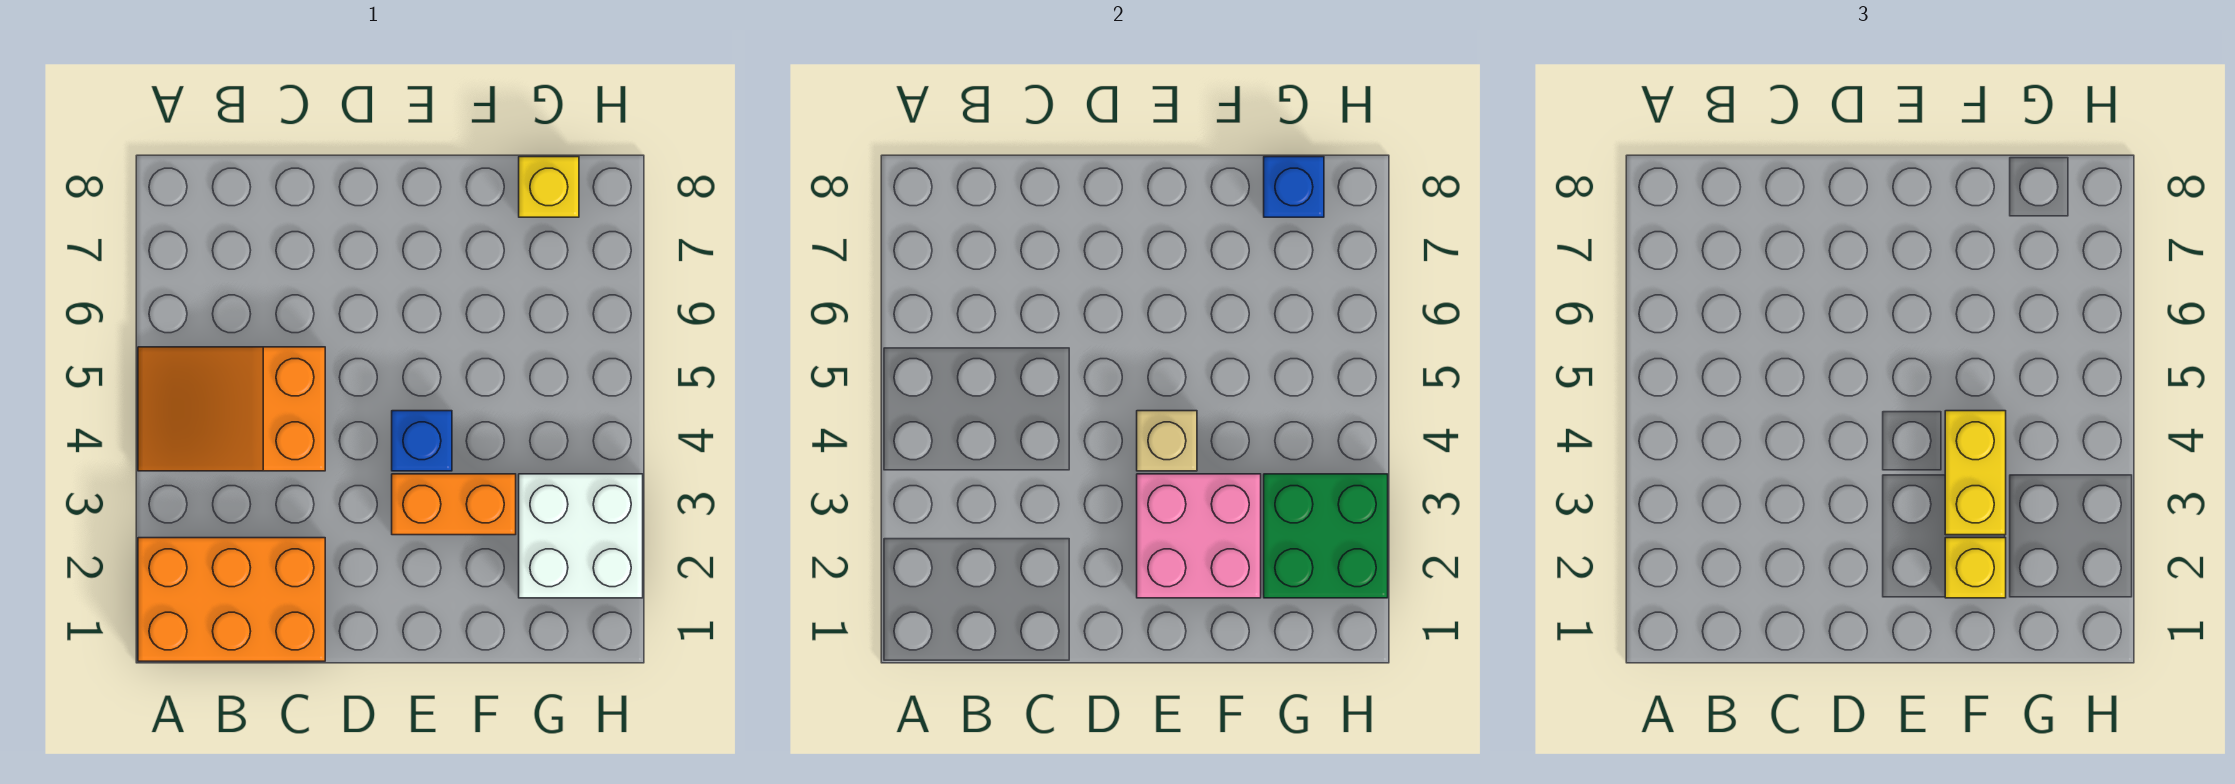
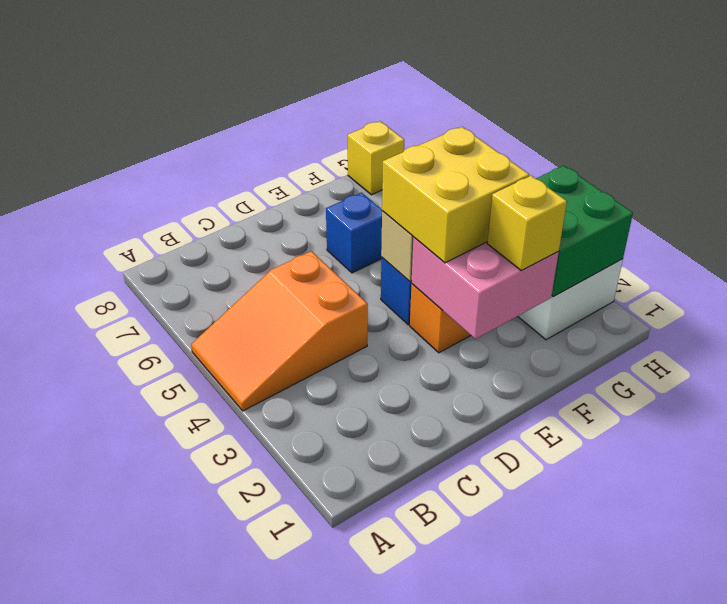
orange brick A1:C2 level 1 -> none
yellow brick F3:F4 level 3 -> yellow brick E3:F4 level 3
blue brick G8 level 2 -> blue brick E6 level 1

